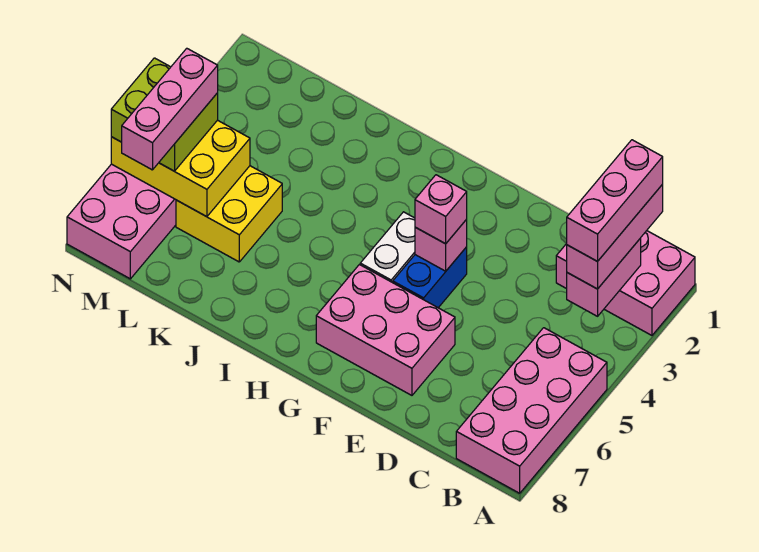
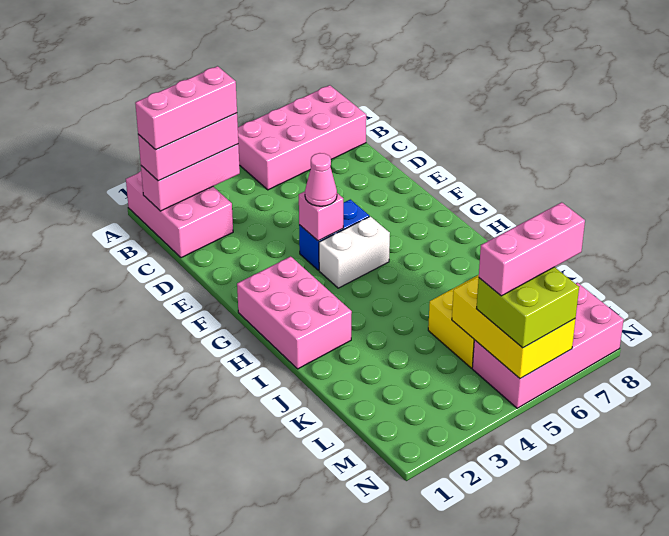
pink brick B2:B3 level 2 -> pink brick B1:B3 level 2
pink brick E6:G7 level 1 -> pink brick G1:I2 level 1
pink brick F4 level 3 -> pink cone F4 level 3

